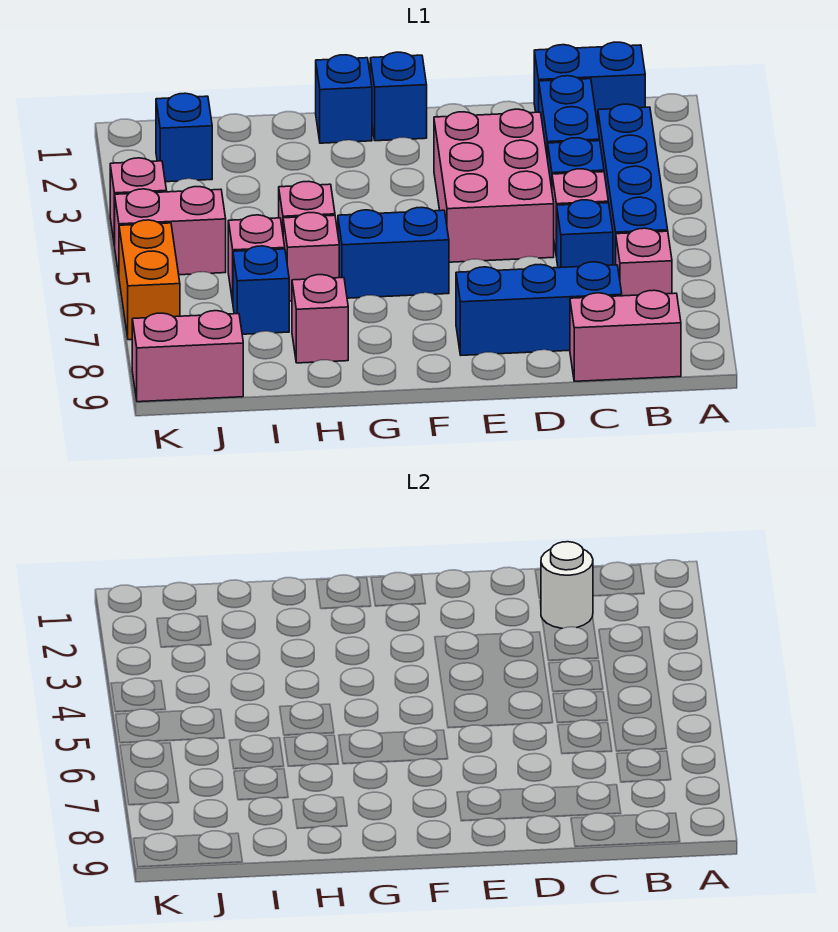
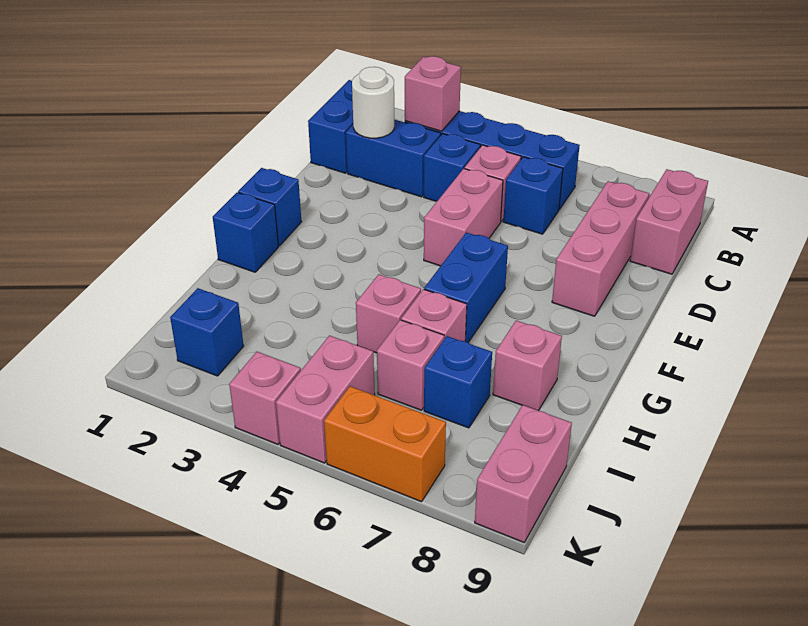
pink brick B7 level 1 -> pink brick B3 level 2
blue brick C8:E8 level 1 -> pink brick C8:E8 level 1
pink brick D3:E5 level 1 -> pink brick D5:E5 level 1

